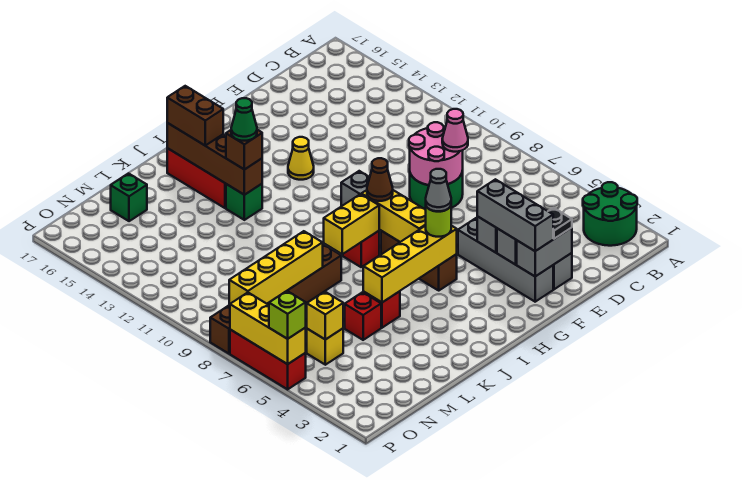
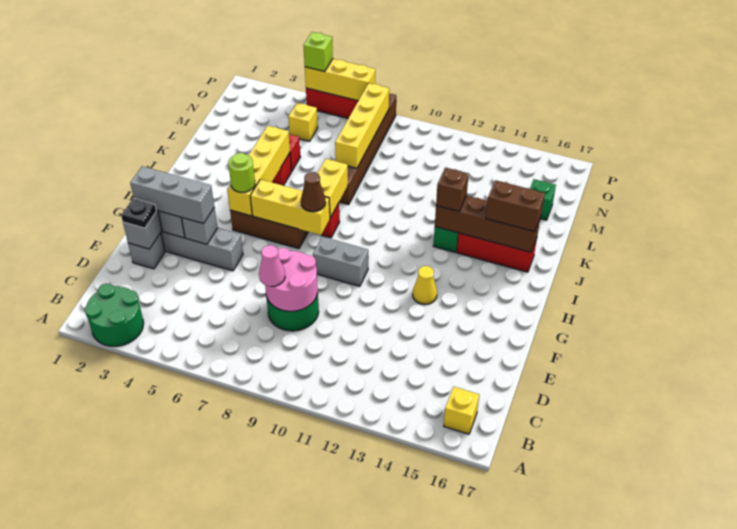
grey cone H5 level 4 -> none
green cone J13 level 4 -> none
yellow brick N5 level 2 -> yellow brick B16 level 1

